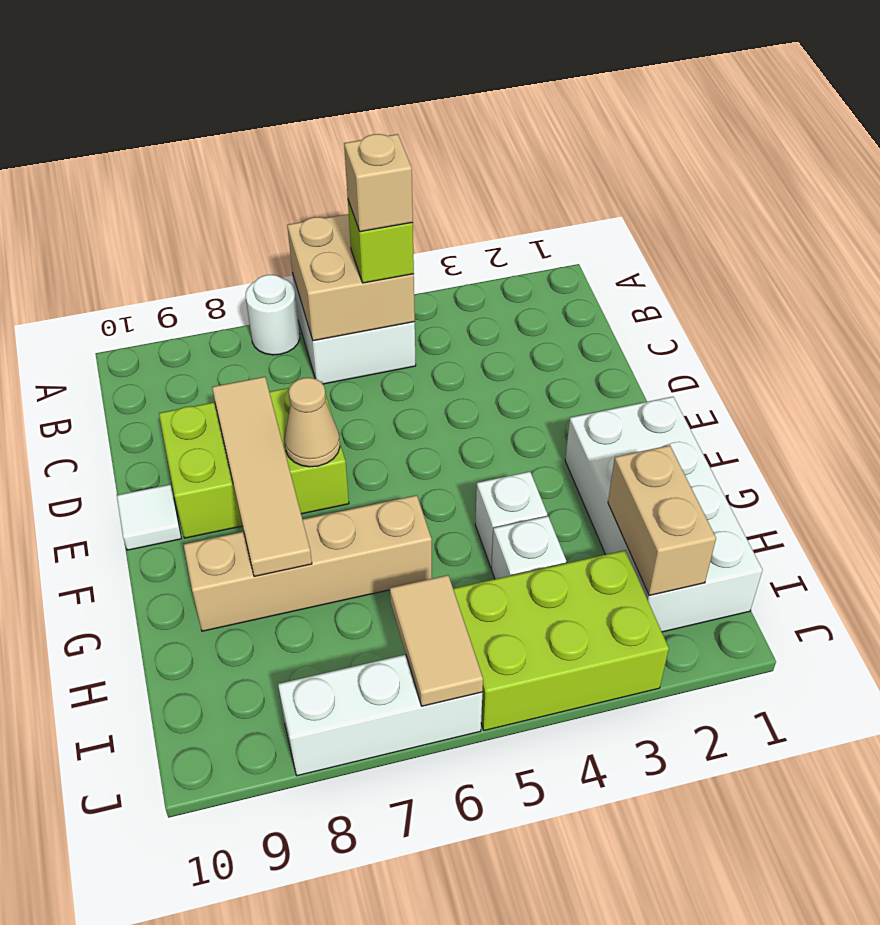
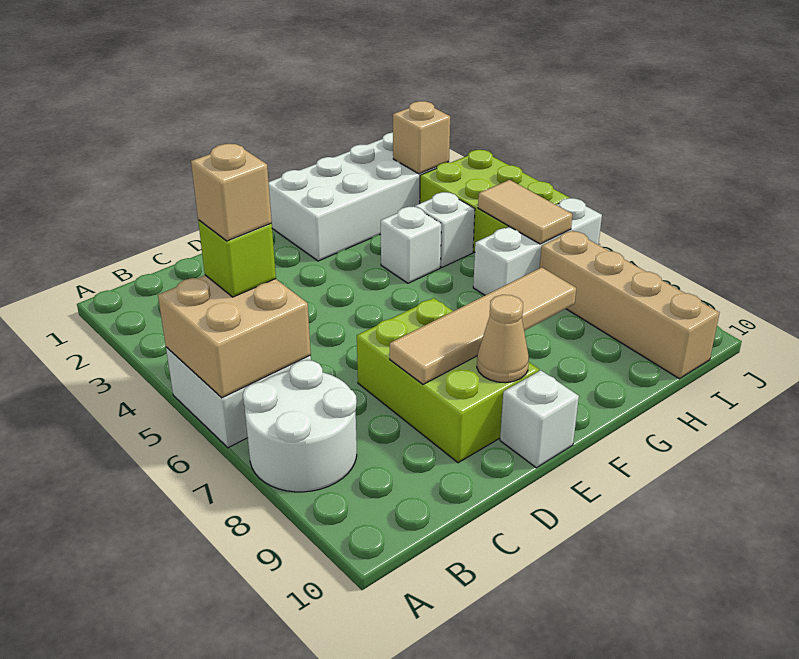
white round brick A7 level 1 -> white round brick A7:B8 level 1
tan cone E7 level 2 -> tan cone E9 level 2
white tile E10 level 1 -> white brick E10 level 1
tan brick G6:G9 level 1 -> tan brick I7:I10 level 1
tan brick H2:I2 level 2 -> tan brick I2 level 2
tan tile I6:J6 level 2 -> tan tile I5:I6 level 2
white brick J6:J8 level 1 -> white brick H6:J6 level 1

